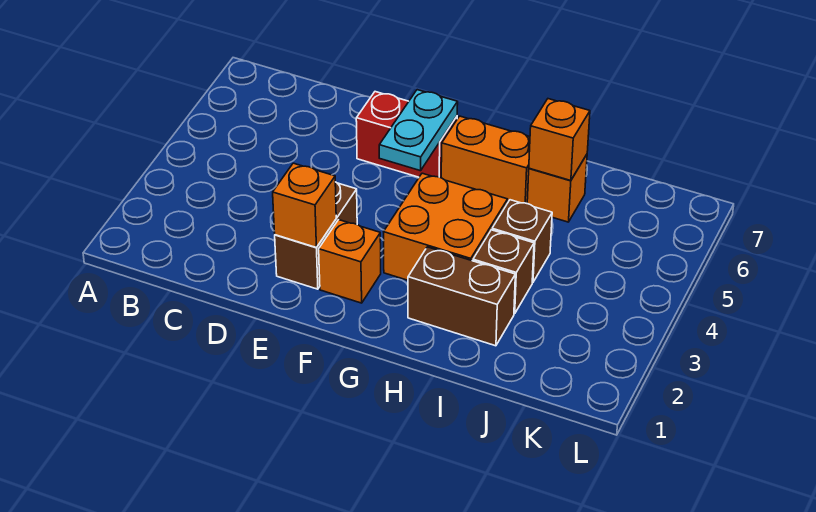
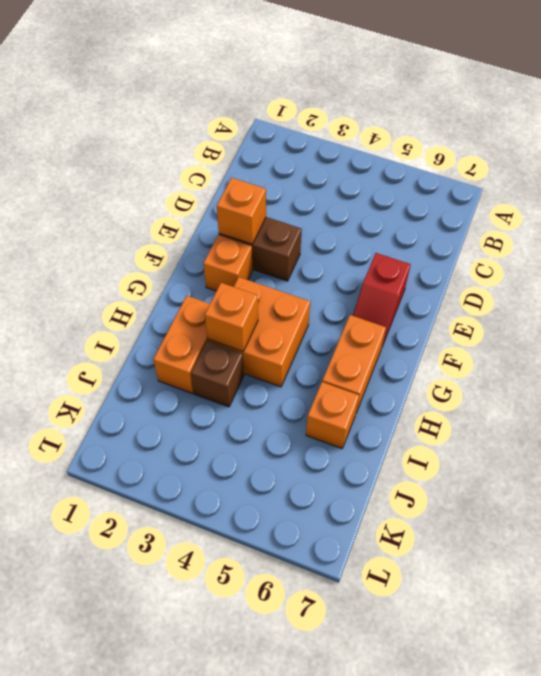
red brick E6:F6 level 1 -> red slope E6:F6 level 1 top E
cyan plate F5:F6 level 2 -> none
brown brick H2:I2 level 1 -> orange brick H2:I2 level 1
brown brick I4 level 1 -> none
orange brick I6 level 2 -> orange brick H3 level 2

